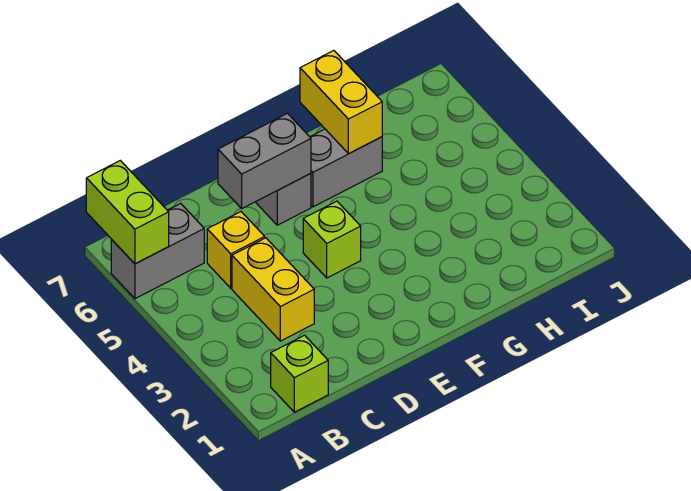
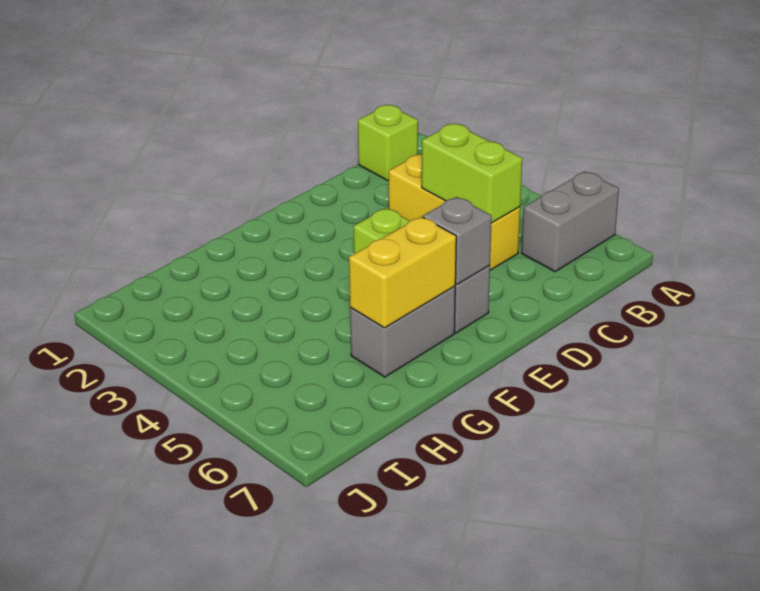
lime brick A6:A7 level 2 -> lime brick C4:C5 level 2
grey brick D6:E6 level 2 -> grey brick E6 level 2
yellow brick G6:G7 level 2 -> yellow brick F6:G6 level 2

